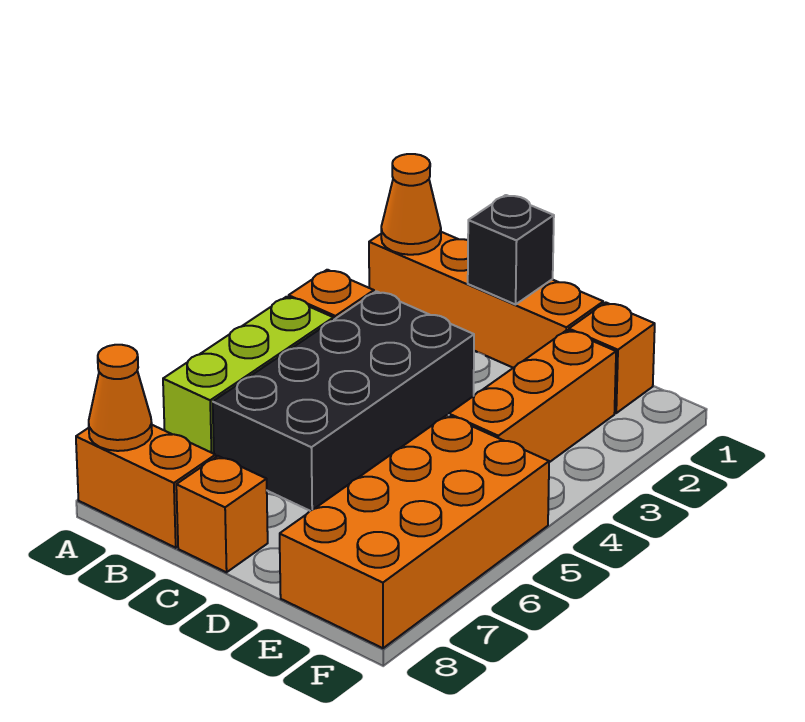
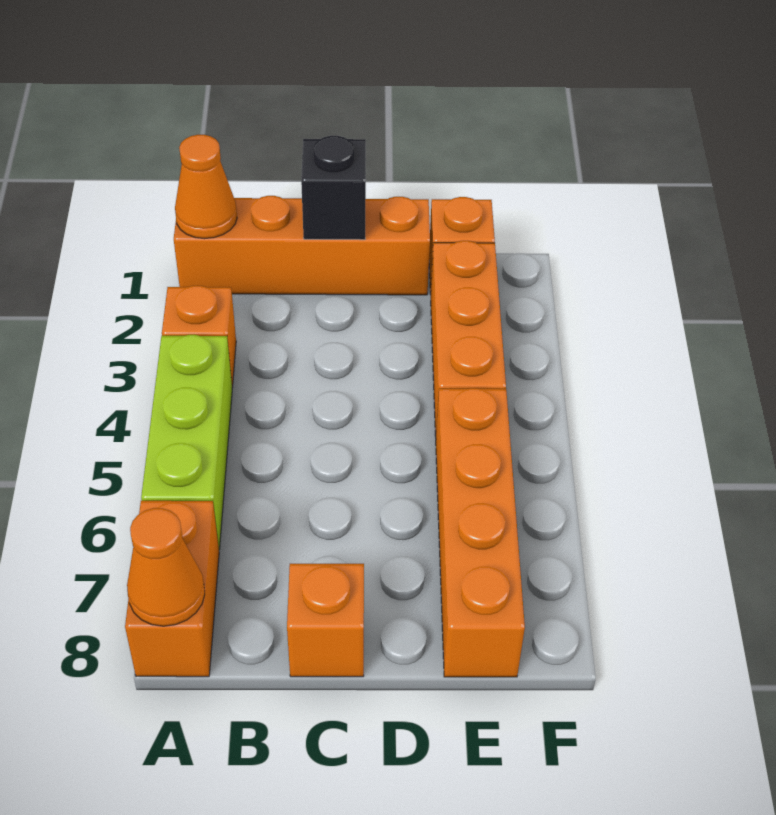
orange brick A8:B8 level 1 -> orange brick A7:A8 level 1
black brick B3:C6 level 1 -> none
orange brick E5:F8 level 1 -> orange brick E5:E8 level 1

